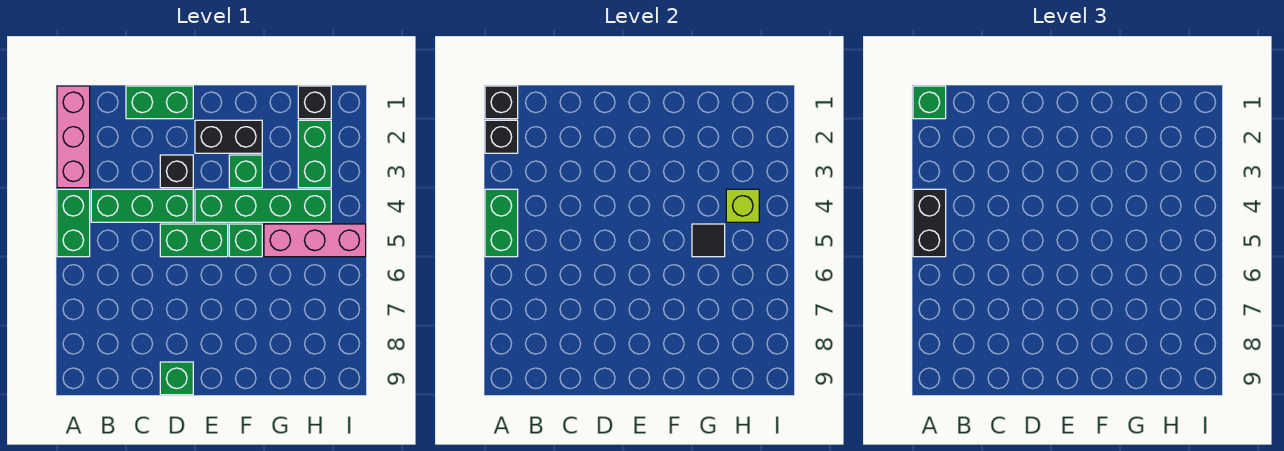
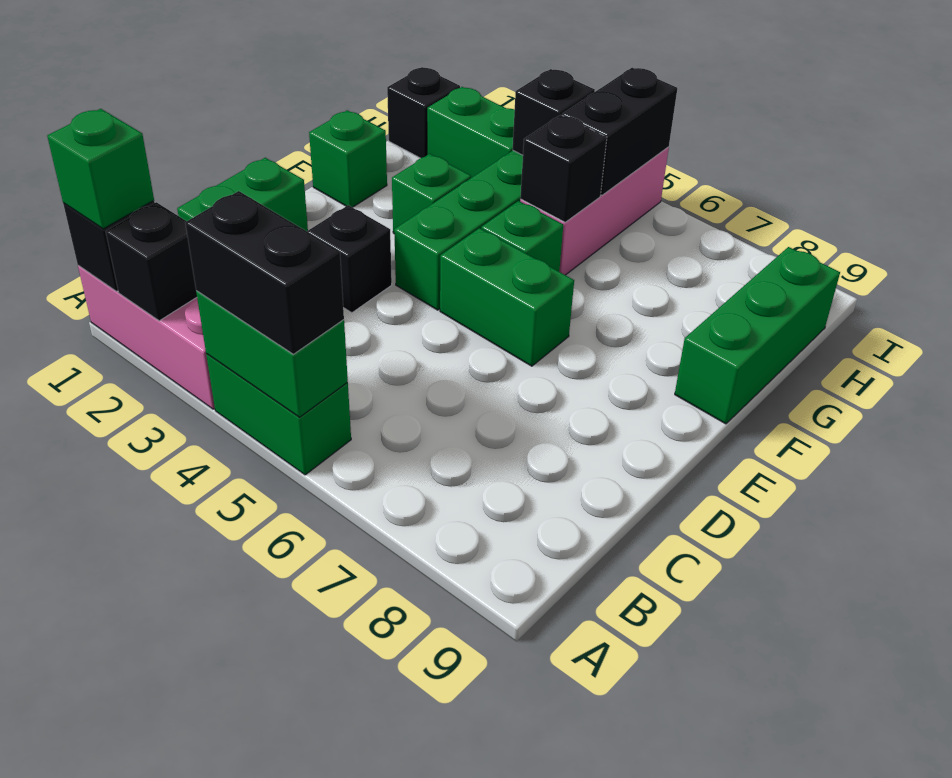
green brick B4:D4 level 1 -> green brick F9:H9 level 1
green brick D5:E5 level 1 -> green brick E5:E6 level 1
green brick D9 level 1 -> green brick F1 level 1
black brick E2:F2 level 1 -> black brick H5:I5 level 2
black tile G5 level 2 -> black brick G5 level 2
lime brick H4 level 2 -> black brick H4 level 2

